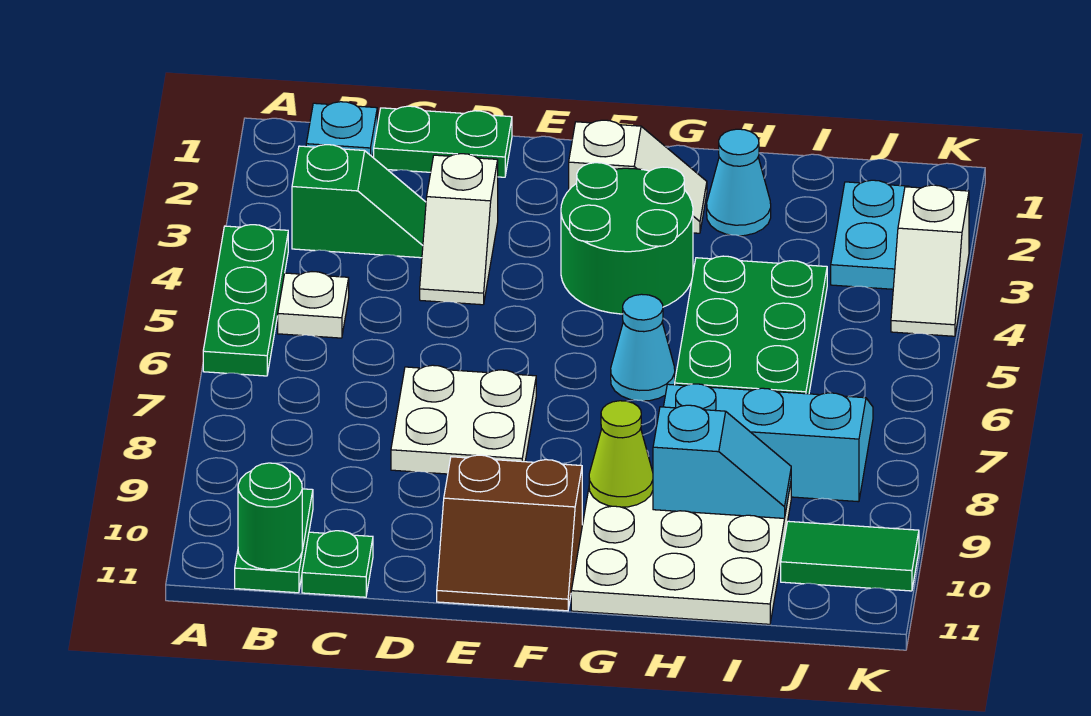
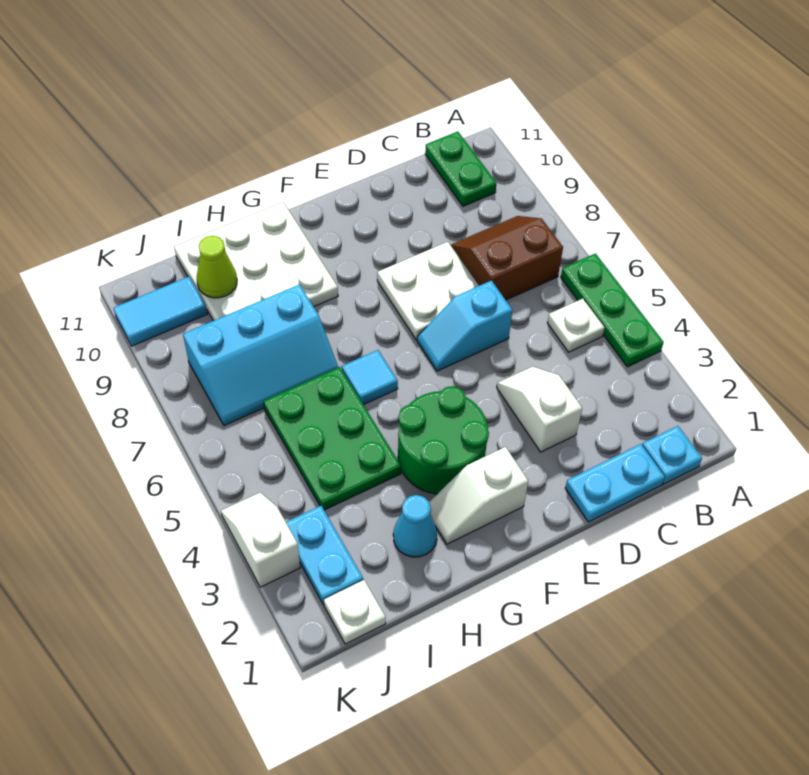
green slope B3:C3 level 1 top B -> none
green round brick B11 level 2 -> none
green plate C1:D1 level 1 -> cyan plate C1:D1 level 1
green plate C11 level 1 -> none
brown slope E10:F11 level 1 top 10 -> brown slope B7:C8 level 1 top 7
cyan cone G6 level 1 -> cyan tile G6 level 1
lime cone G9 level 2 -> lime cone I10 level 2
cyan slope H9:I9 level 2 top H -> cyan slope D6:E6 level 1 top D
none -> white plate J1 level 1
green tile J10:K10 level 1 -> cyan tile J10:K10 level 1

